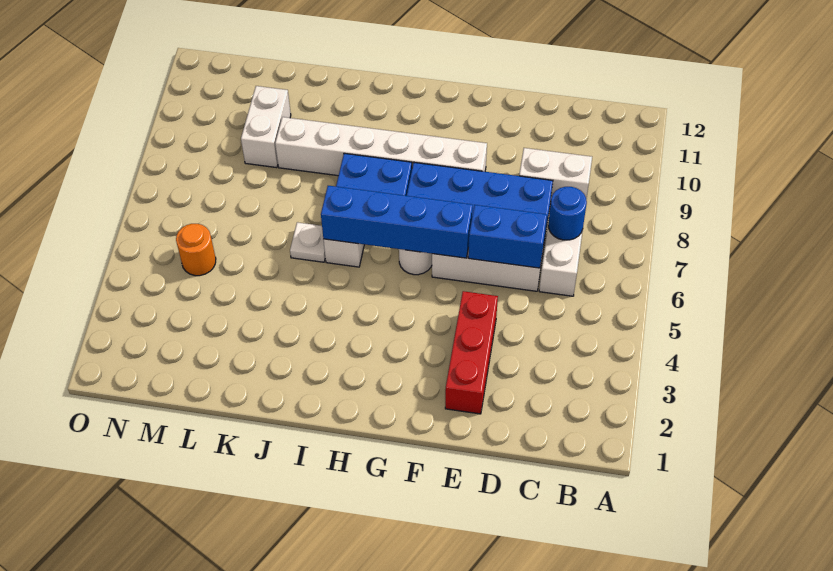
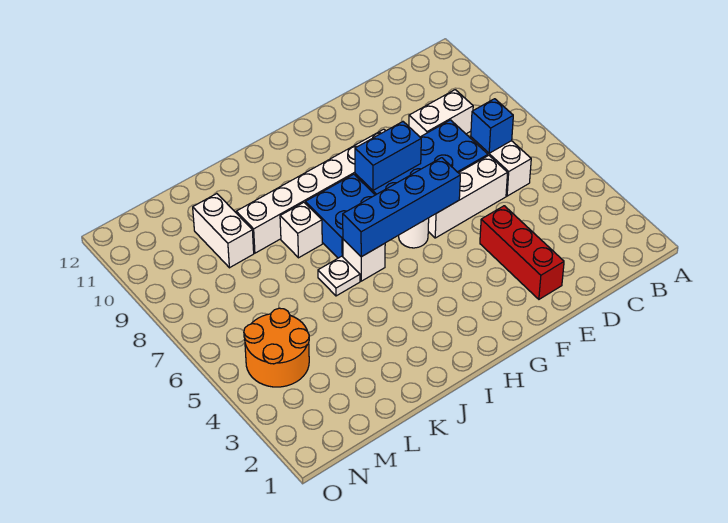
blue round brick C7 level 2 -> blue brick C7 level 2
blue brick D6:E6 level 2 -> blue brick F8:G8 level 2
none -> white brick J8 level 1
orange round brick M5 level 1 -> orange round brick M4:N5 level 1

